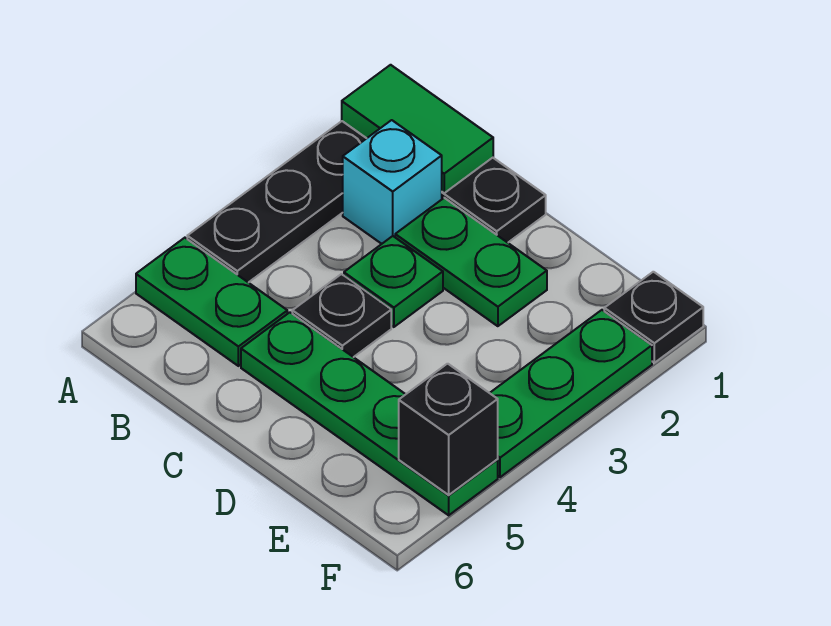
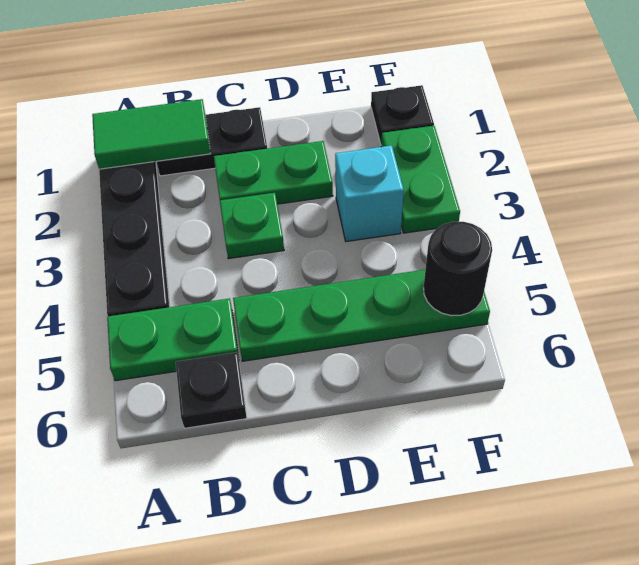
cyan brick B2 level 1 -> cyan brick E3 level 1
black plate C4 level 1 -> black plate B6 level 1
green plate F2:F4 level 1 -> green plate F2:F3 level 1
black brick F5 level 2 -> black round brick F5 level 2

